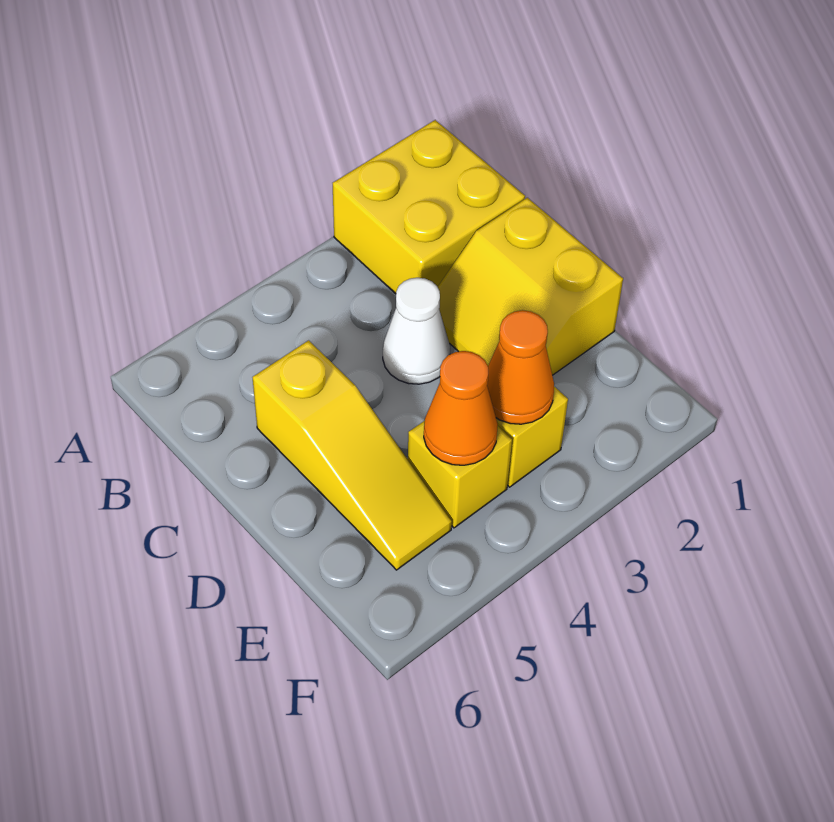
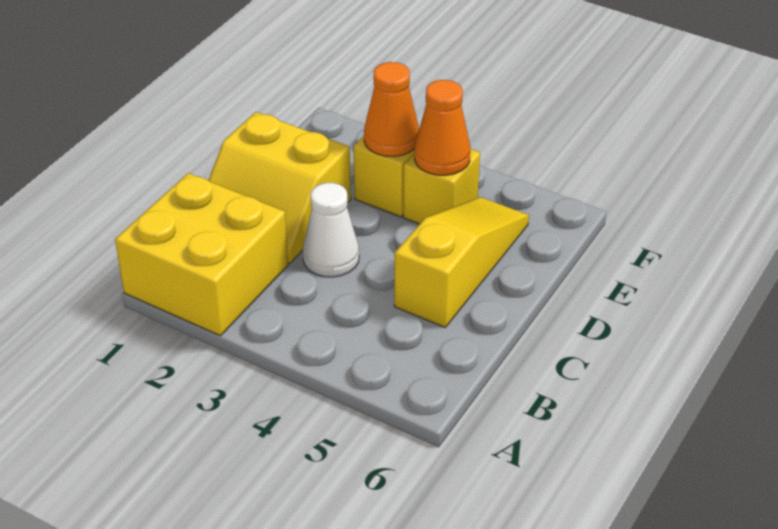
yellow slope C1:D2 level 1 top 1 -> yellow slope C1:D2 level 1 top D

